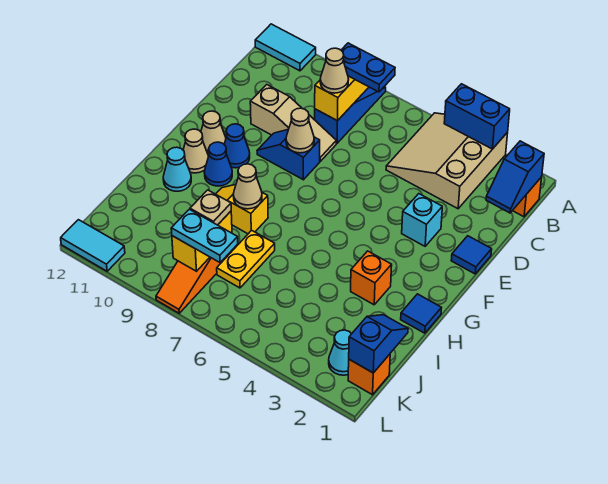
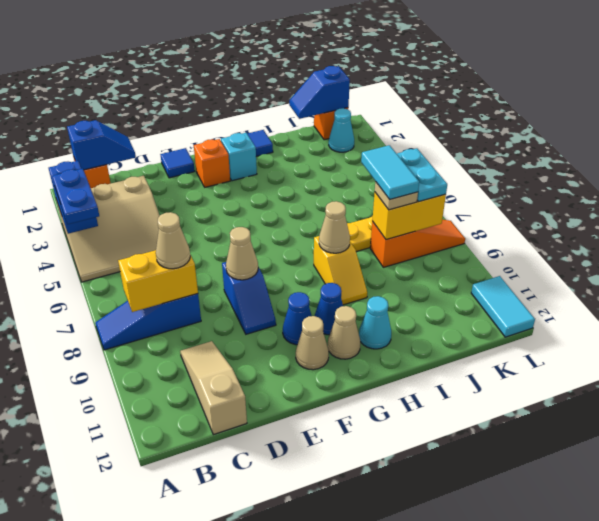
cyan tile A11:A12 level 1 -> cyan tile J7:J8 level 4
blue plate B7:B8 level 3 -> blue plate A4:A5 level 3
tan slope D8:D10 level 1 top 10 -> tan slope C10:C12 level 1 top 12
cyan brick E3 level 1 -> cyan brick G2 level 1
orange brick H3 level 1 -> orange brick F2 level 1

